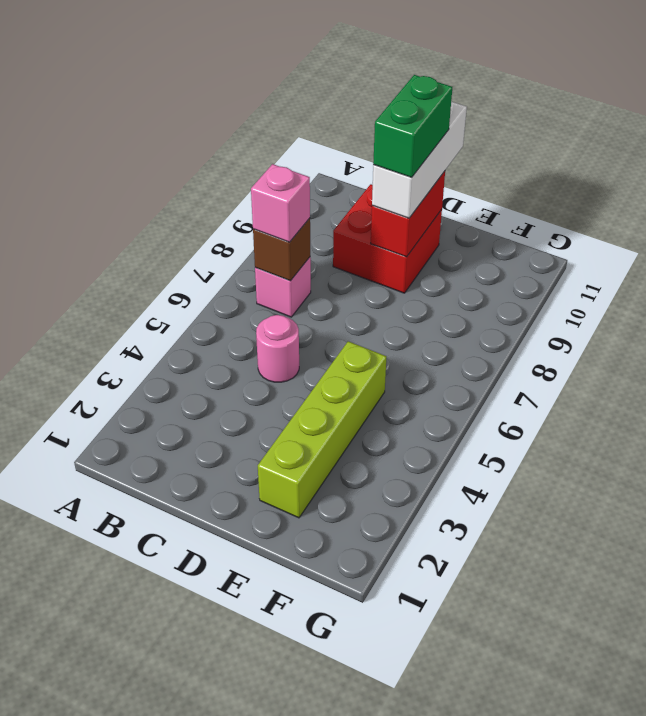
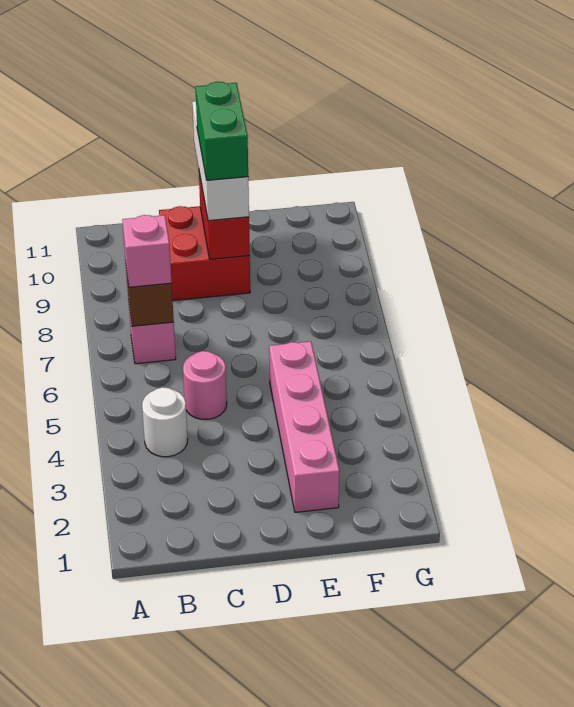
none -> white round brick B4 level 1
lime brick E2:E5 level 1 -> pink brick E2:E5 level 1

